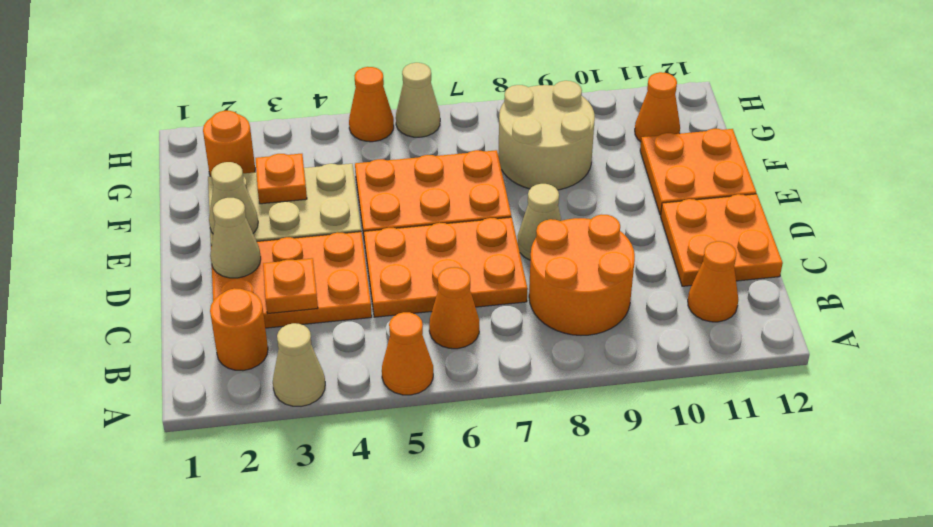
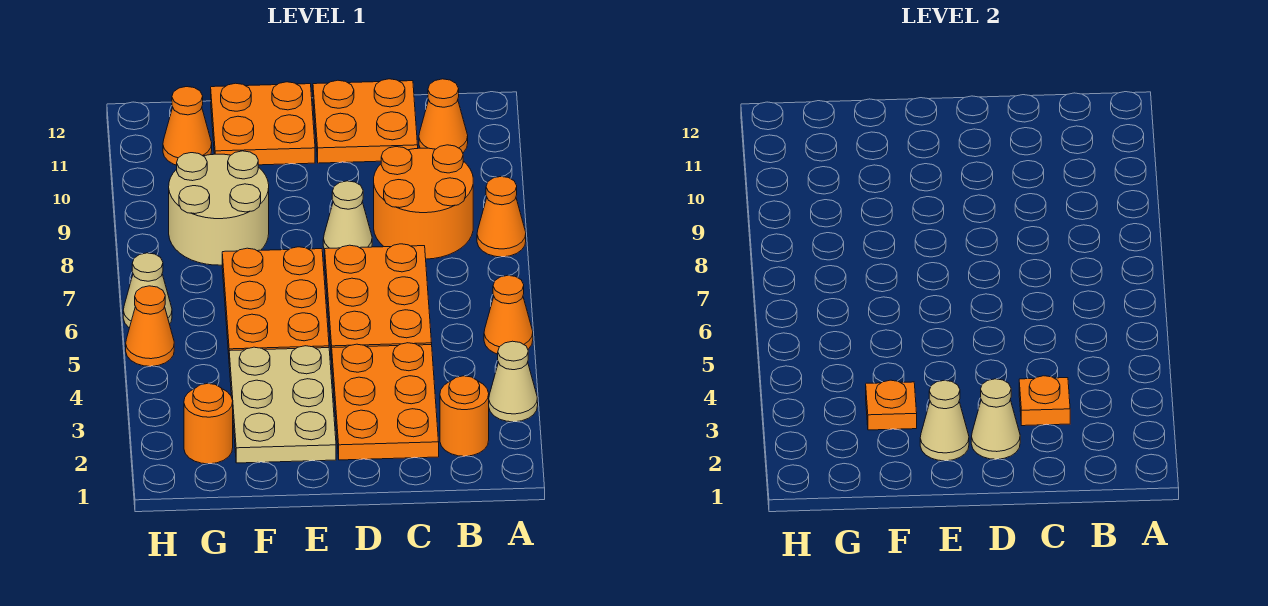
orange cone B6 level 1 -> orange cone A8 level 1

